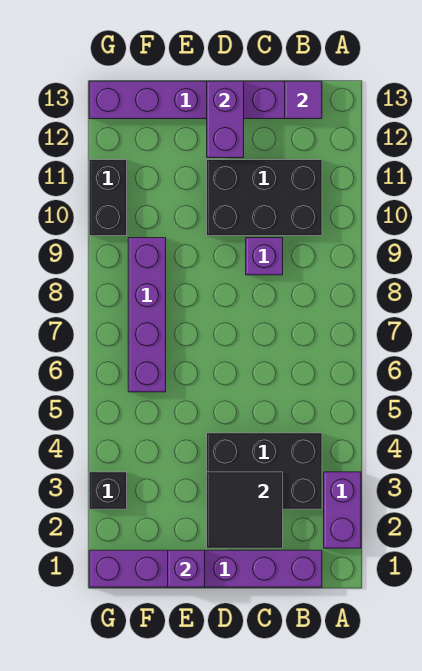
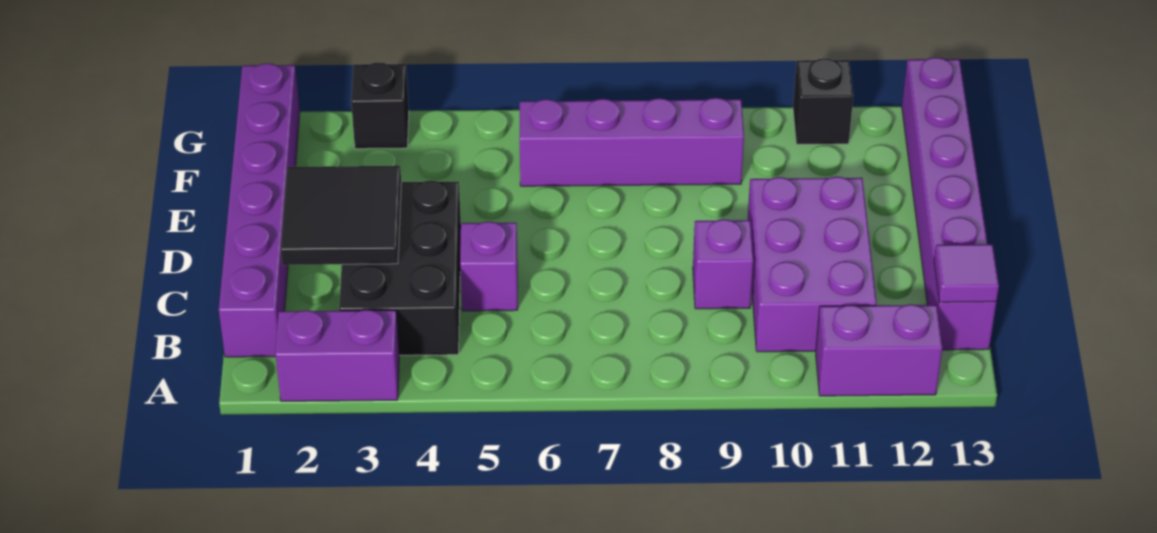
black brick B10:D11 level 1 -> purple brick B10:D11 level 1
purple brick D12:D13 level 2 -> purple brick A11:A12 level 1
purple brick E1 level 2 -> purple brick C5 level 1
black brick G10:G11 level 1 -> black brick G11 level 1

